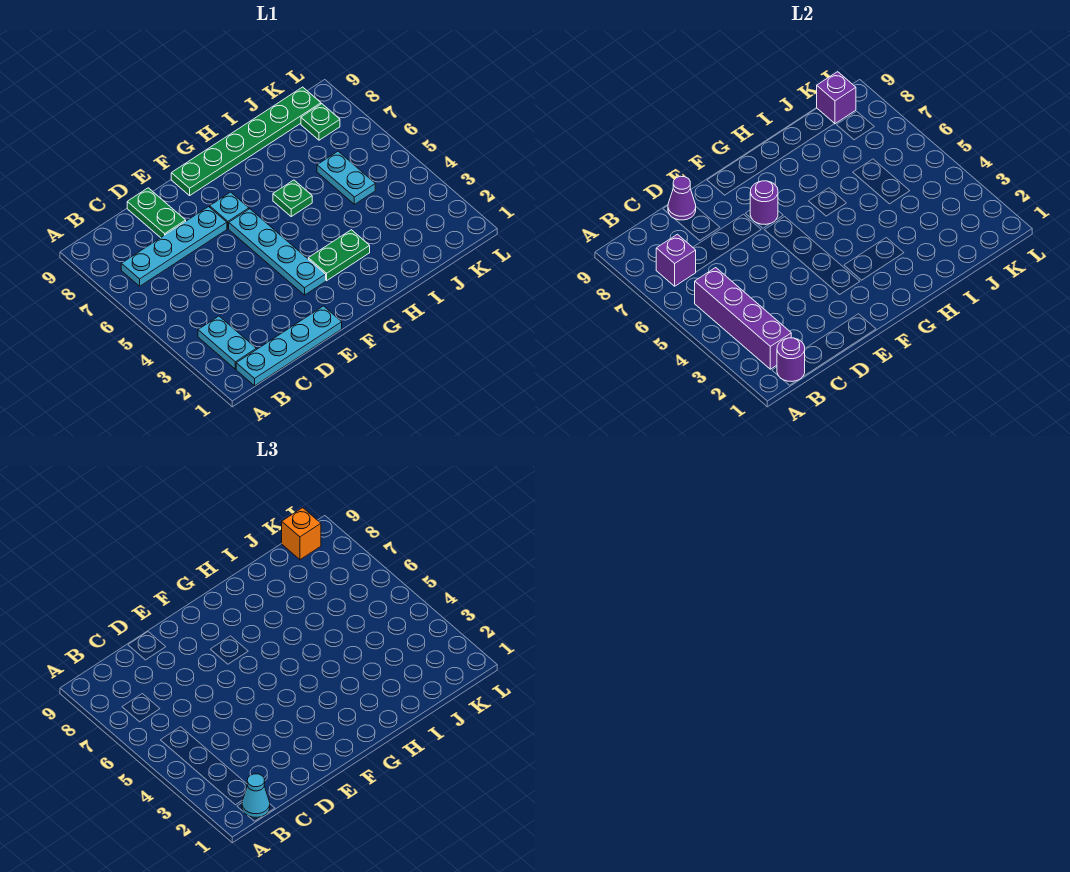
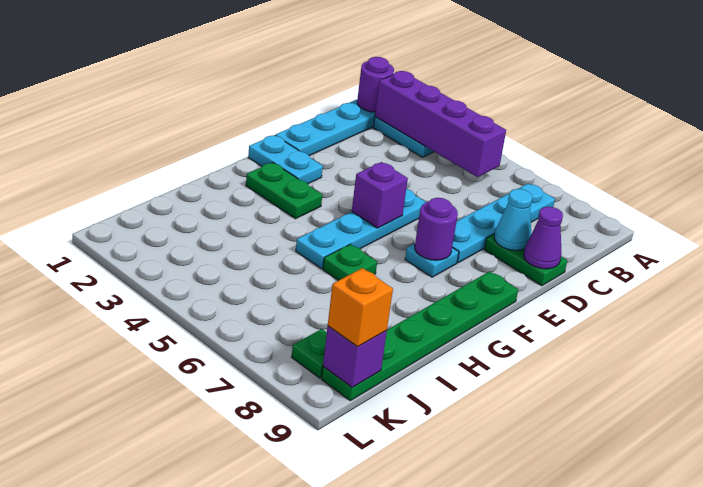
cyan cone B1 level 3 -> cyan cone D8 level 2
purple brick B7 level 2 -> purple brick F5 level 2
cyan plate F3:F6 level 1 -> cyan plate E5:H5 level 1
green plate G3:H3 level 1 -> green plate G2:G3 level 1
cyan plate J5:J6 level 1 -> cyan plate F1:F2 level 1

